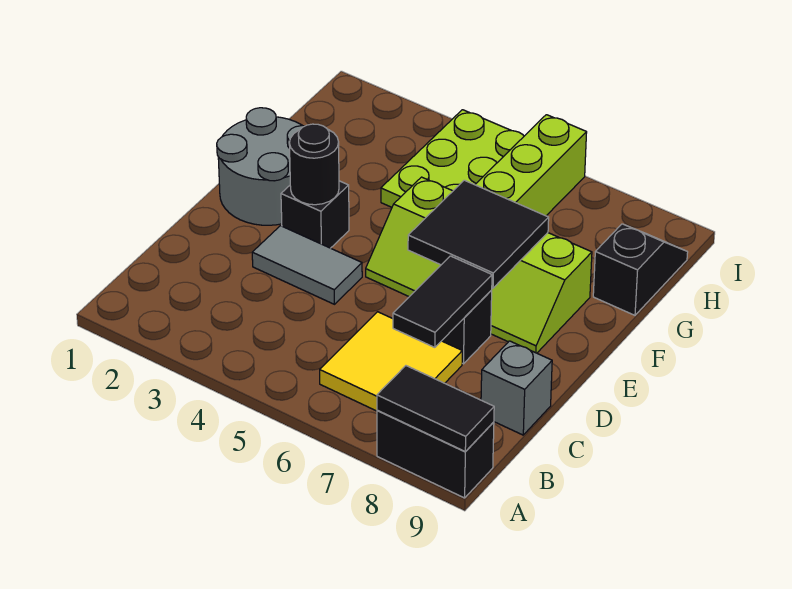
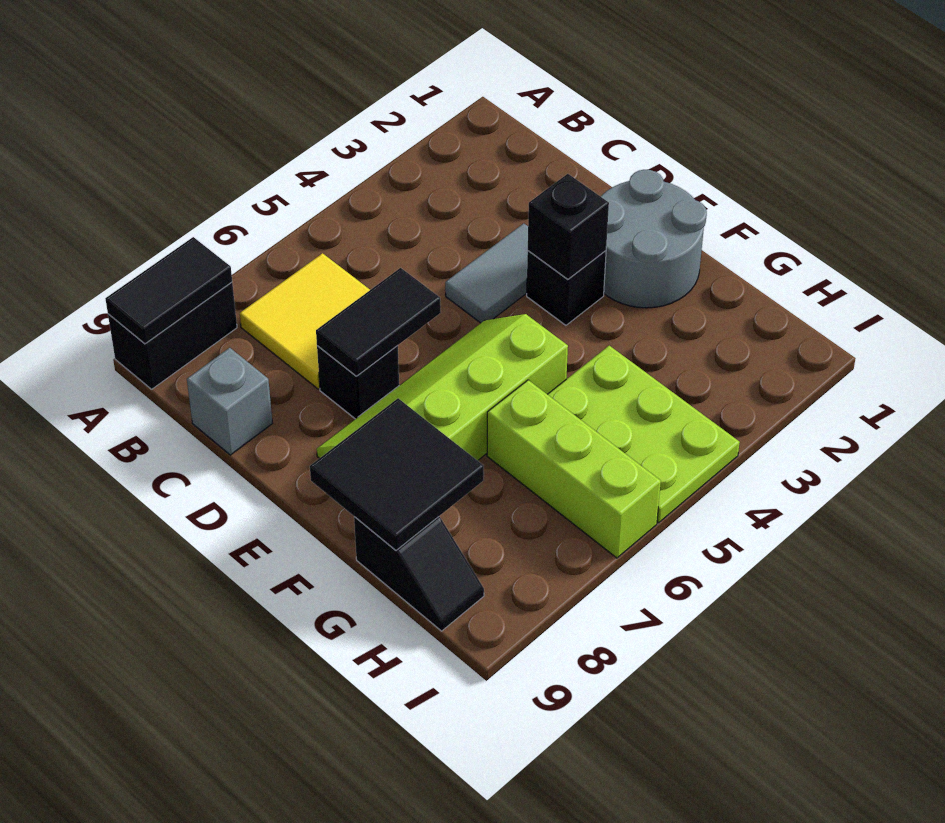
black tile C7:D7 level 2 -> black tile D6:D7 level 2
black round brick E3 level 2 -> black brick E3 level 2
black tile E6:F7 level 2 -> black tile F8:G9 level 2

